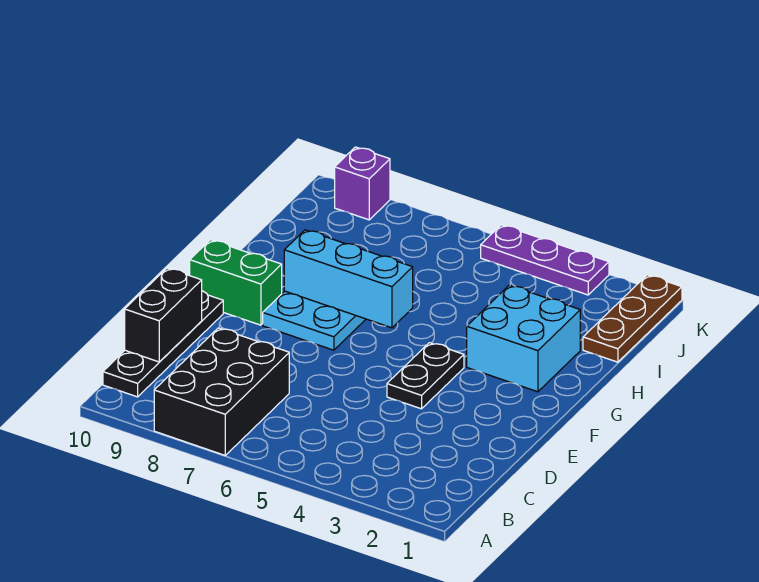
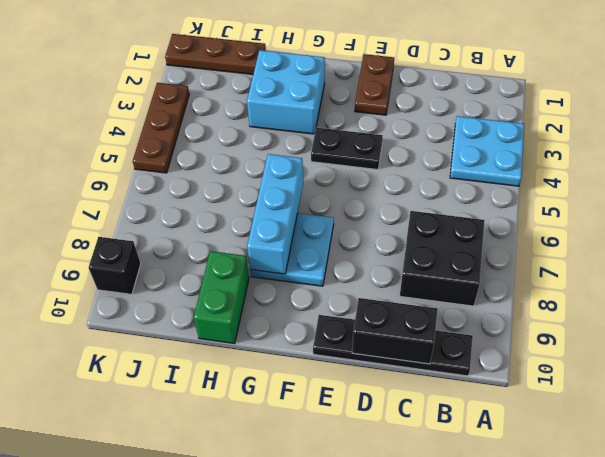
none -> cyan plate A3:B4 level 1
black brick A7:C8 level 1 -> black brick B7:C8 level 1
none -> brown plate E1:E2 level 1
green brick F9:F10 level 1 -> green brick H9:H10 level 1
purple plate K3:K5 level 1 -> brown plate K3:K5 level 1
purple brick K9 level 1 -> black brick K9 level 1

